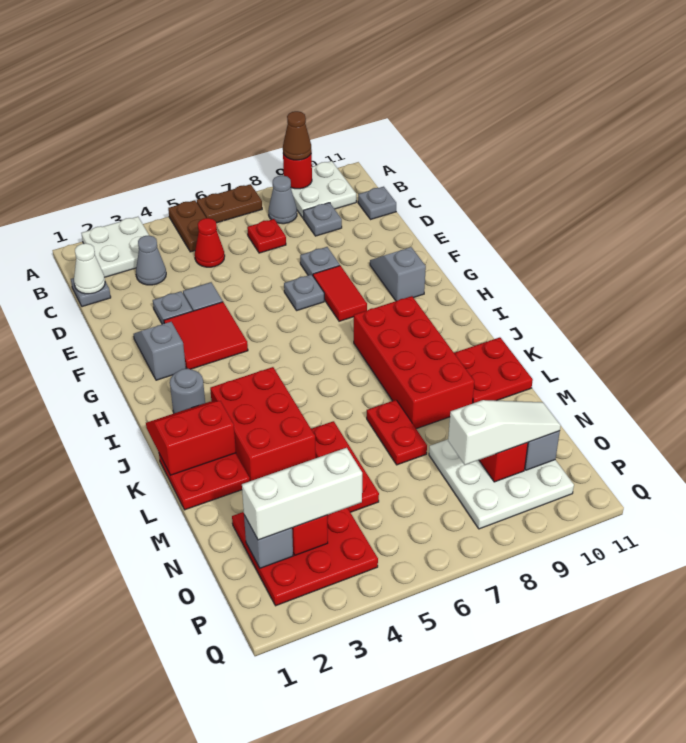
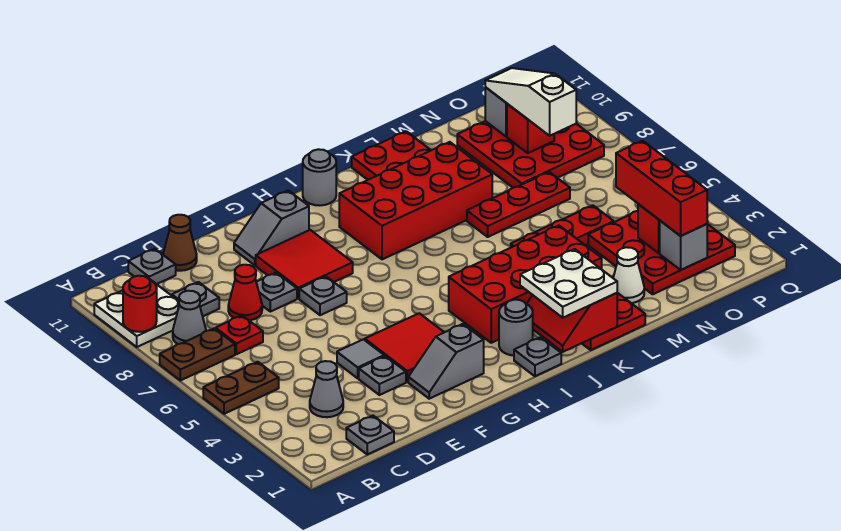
white plate A2:B3 level 1 -> white plate J1:K2 level 3
brown plate A6:A7 level 1 -> brown plate A7:B7 level 1
brown cone A9 level 3 -> brown cone D11 level 1
white cone C1 level 2 -> white cone M2 level 1
red cone C5 level 1 -> red cone D8 level 1
red tile F8:G8 level 1 -> red tile F8:G9 level 1
none -> grey plate I1 level 1
none -> grey round brick I11 level 1
red brick J3:L4 level 1 -> red brick I3:L4 level 1
red plate L7:M7 level 1 -> red plate L7:N7 level 1
white plate N8:P10 level 1 -> red plate N8:P10 level 1
white brick O2:O4 level 3 -> red brick O2:O4 level 3

